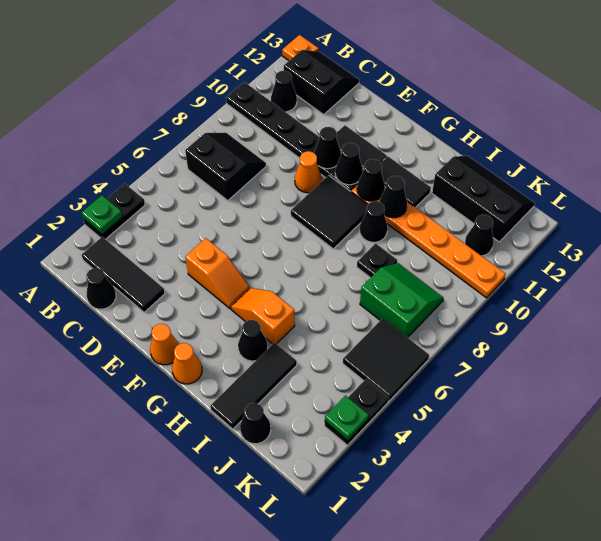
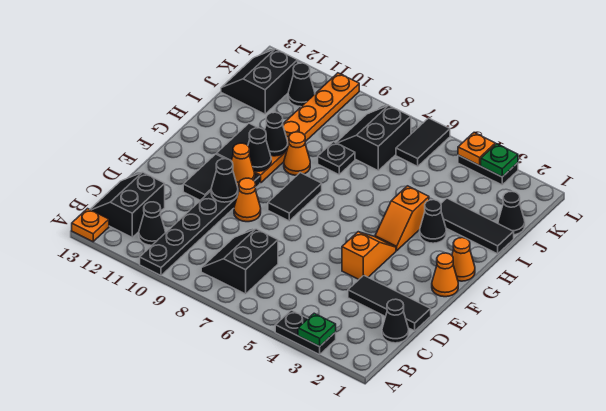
black tile B2:D2 level 1 -> black tile D1:D3 level 1
black tile F8:G9 level 1 -> black tile F8:G8 level 1
black cone F10 level 2 -> orange cone F10 level 2
black cone H9 level 1 -> orange cone H9 level 1
black slope I12:K13 level 1 top 12 -> black slope J12:K13 level 1 top 12
green slope J7:K8 level 1 top 7 -> black slope J7:K8 level 1 top 7
black tile K5:L6 level 1 -> black tile K6:L6 level 1
none -> orange plate L4 level 2

